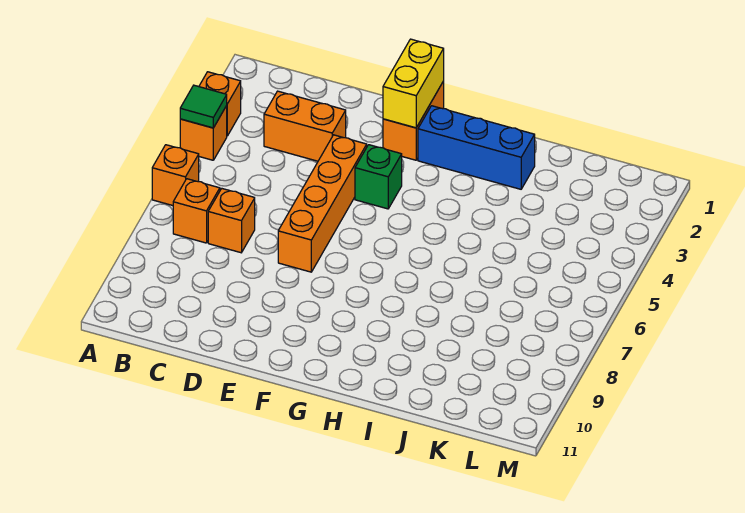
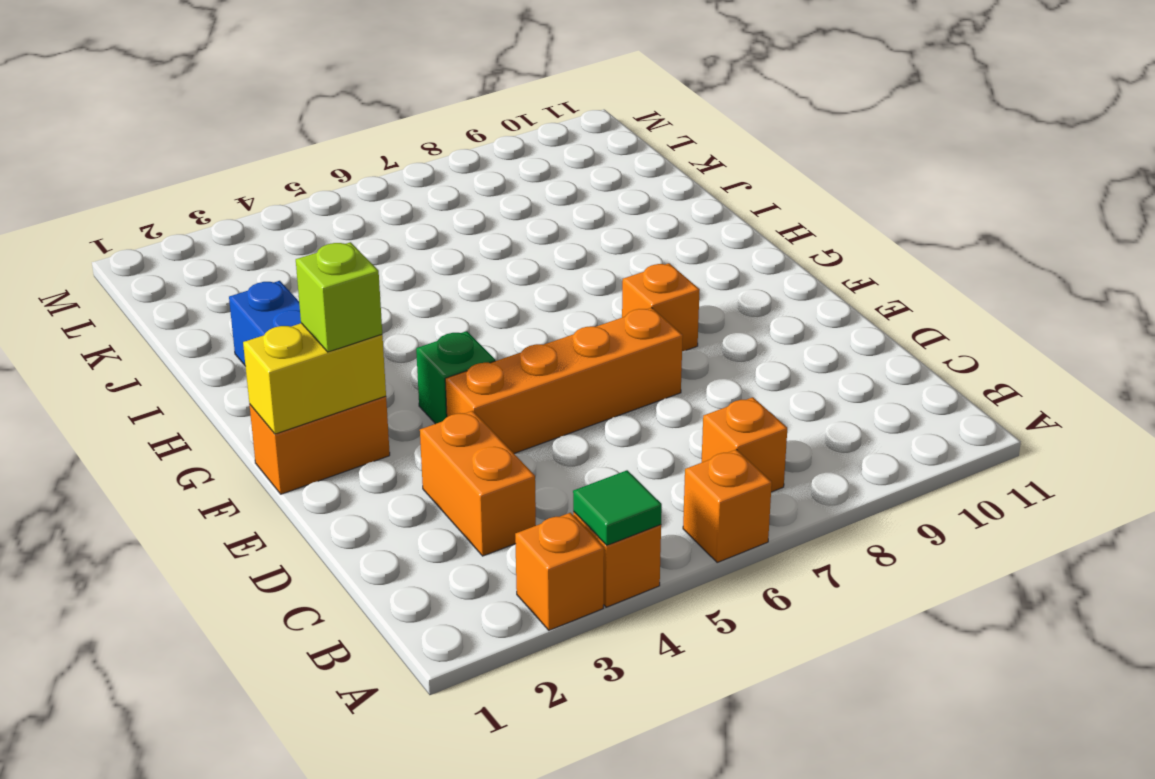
orange brick C7 level 1 -> orange brick F8 level 1
none -> lime brick F2 level 3

